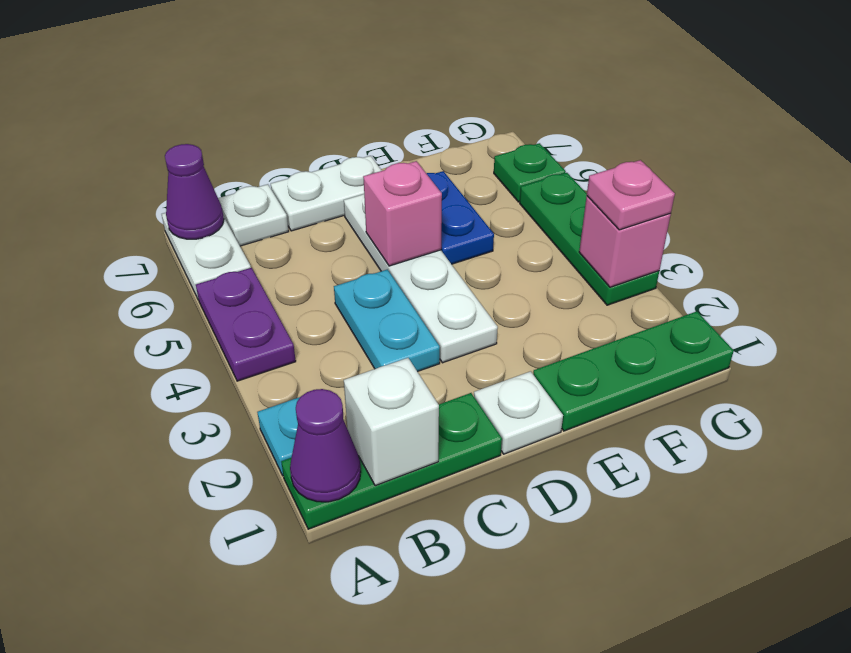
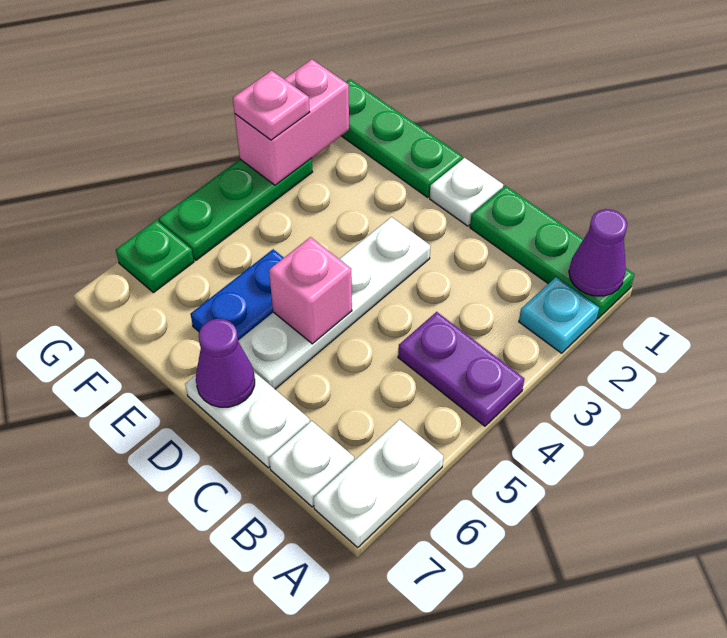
purple plate A4:A5 level 1 -> purple plate A4:B4 level 1
purple cone A7 level 2 -> purple cone D7 level 2
white brick B1 level 2 -> none
cyan plate C3:C4 level 1 -> none
pink brick G3 level 2 -> pink brick G2:G3 level 2

